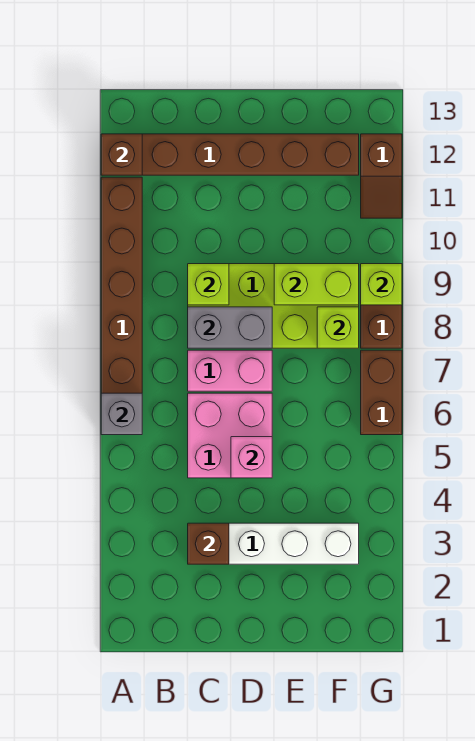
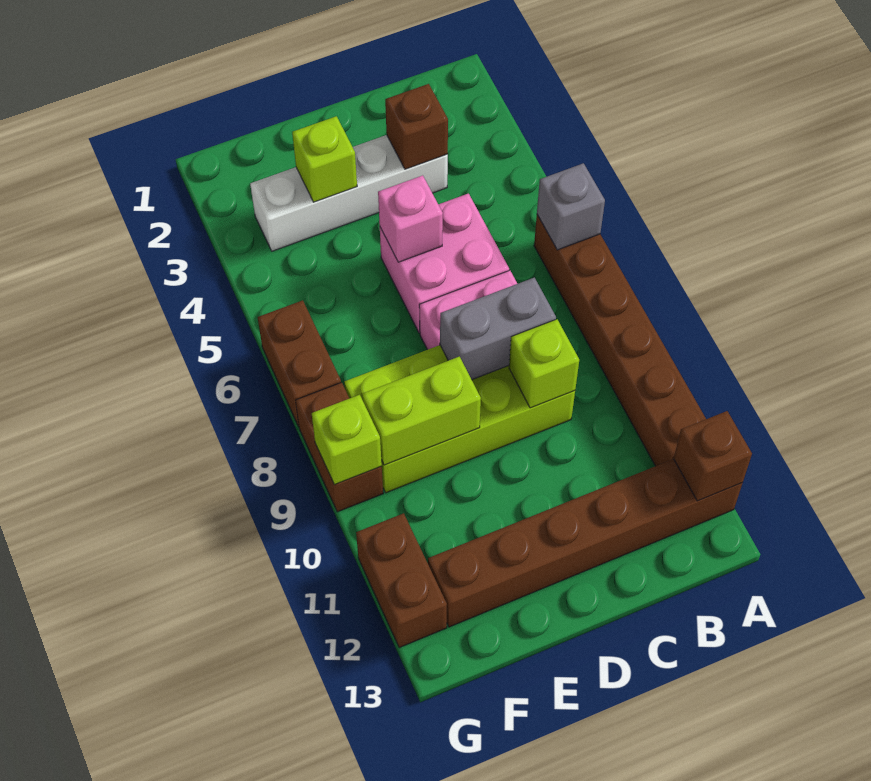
lime brick F8 level 2 -> lime brick E3 level 2
brown slope G11:G12 level 1 top 12 -> brown brick G11:G12 level 1

